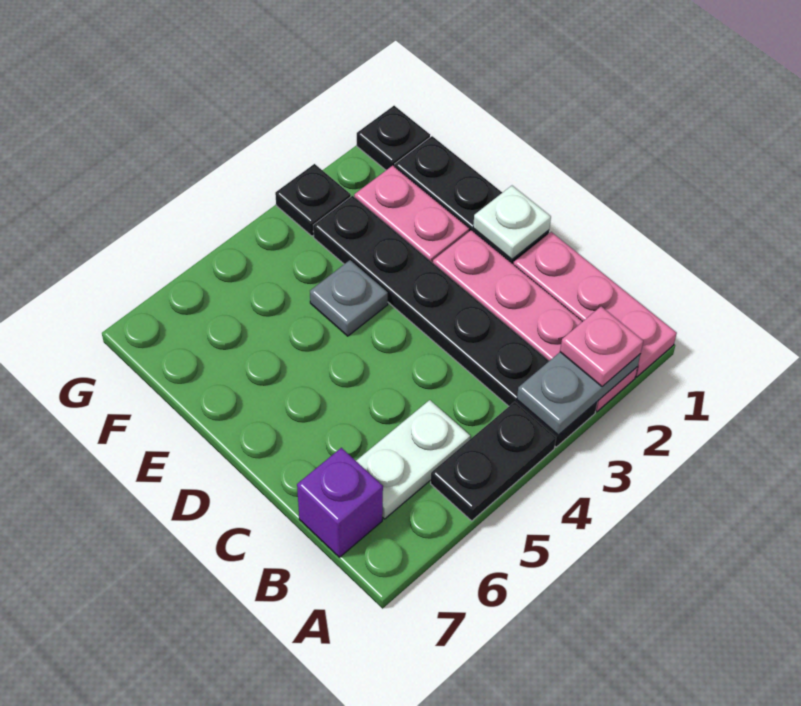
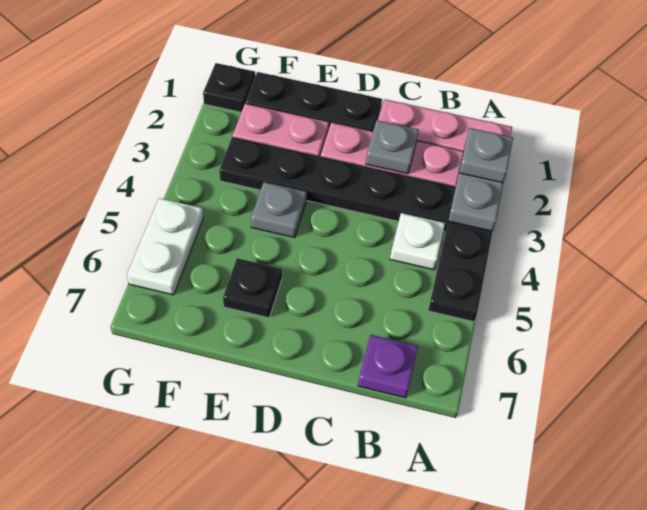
pink plate A2 level 3 -> grey plate A2 level 3
white plate B5:B6 level 1 -> white plate G5:G6 level 1
purple brick B7 level 1 -> purple plate B7 level 1
none -> grey plate C2 level 2
white plate D1 level 2 -> white plate B4 level 1
black plate G3 level 1 -> black plate E6 level 1

